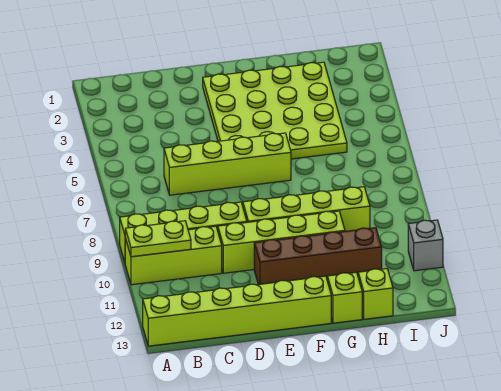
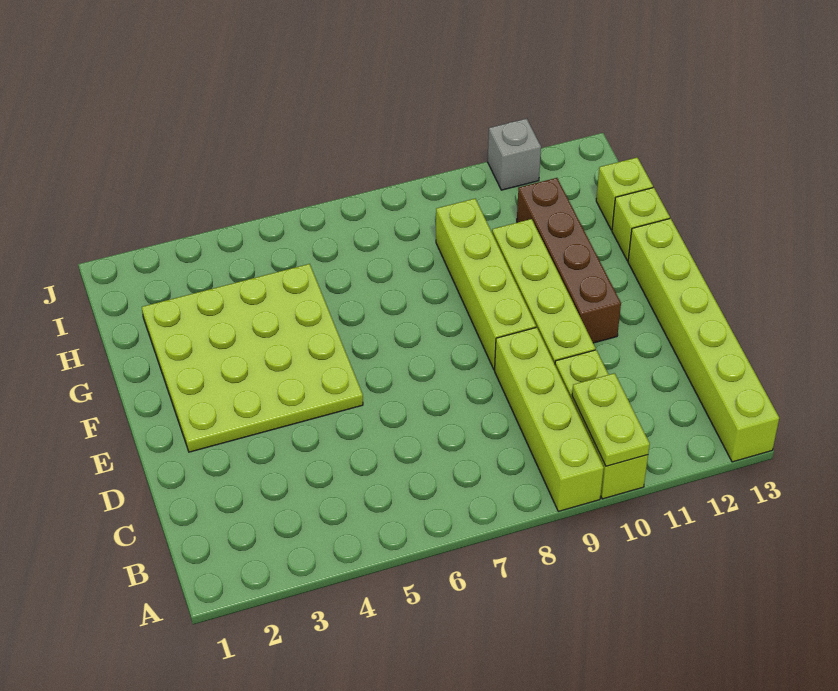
lime brick C6:F6 level 1 -> none

